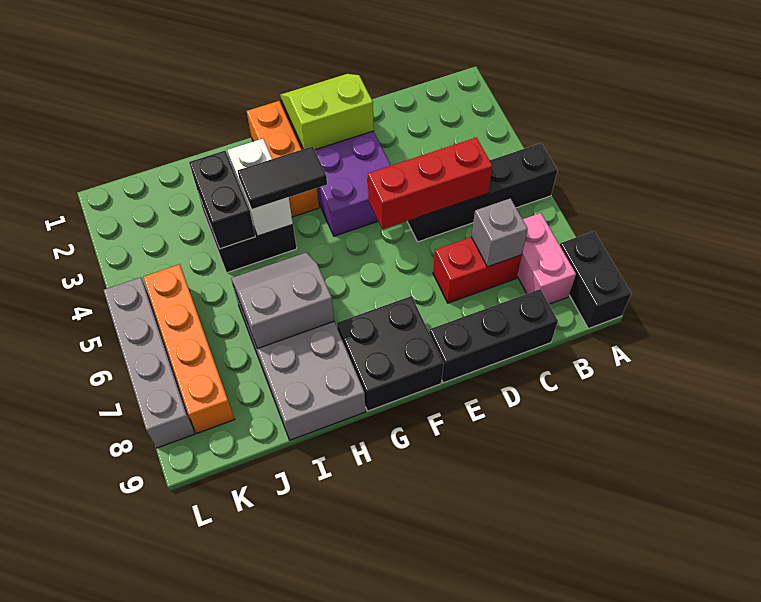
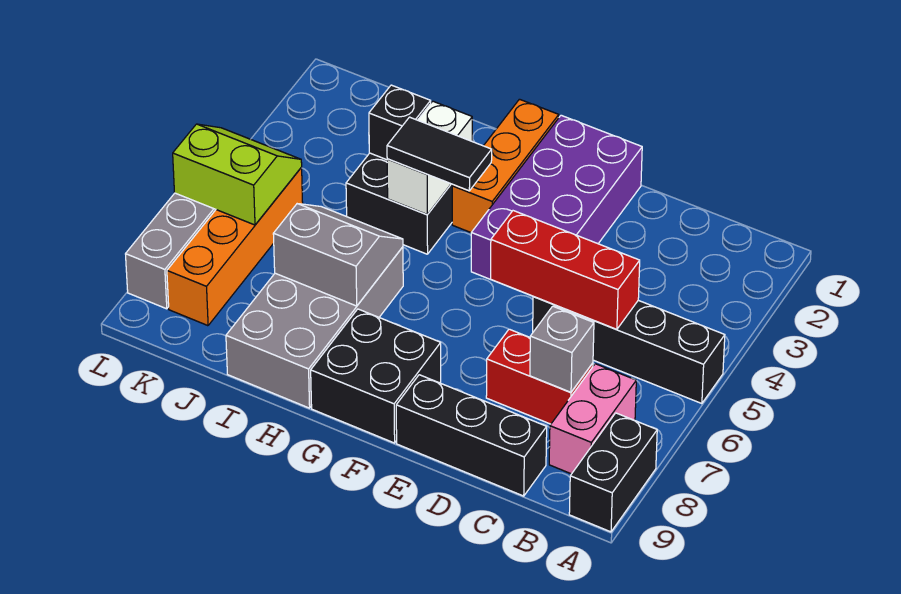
lime slope E1:F2 level 2 top 2 -> lime slope K5:L6 level 2 top 6
black brick I3:I4 level 2 -> black brick I3 level 2

